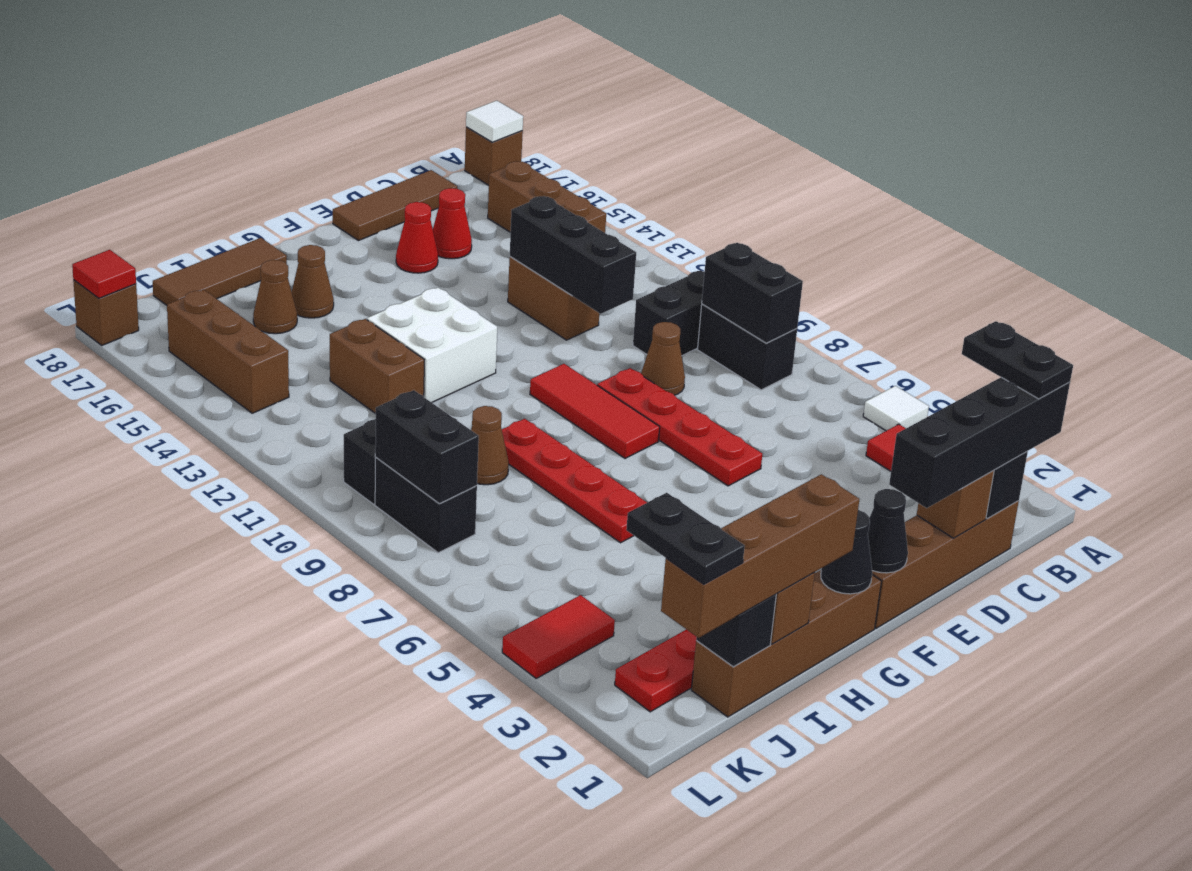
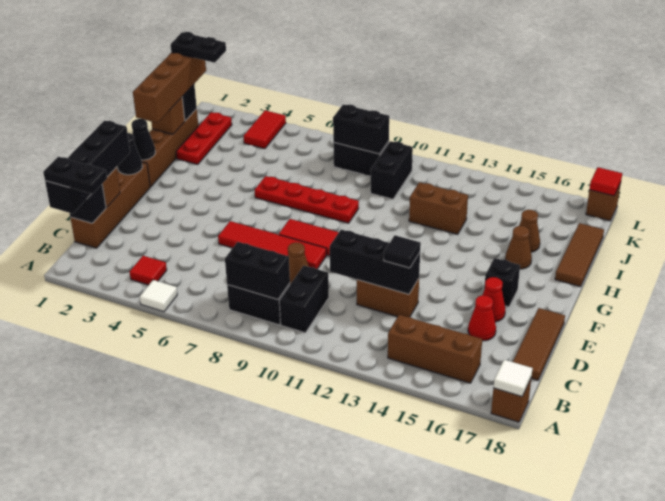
none -> black tile D13 level 3
red plate E6:E9 level 1 -> red tile E6:E9 level 1
none -> black brick F16 level 1
white brick G12:H13 level 1 -> none
brown cone I9 level 1 -> none
brown brick K14:K16 level 1 -> none

